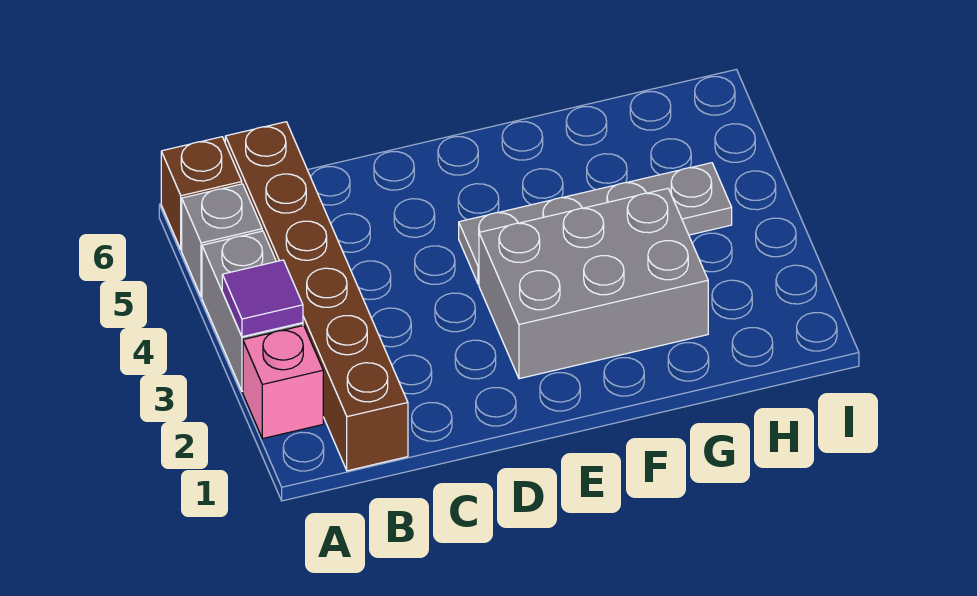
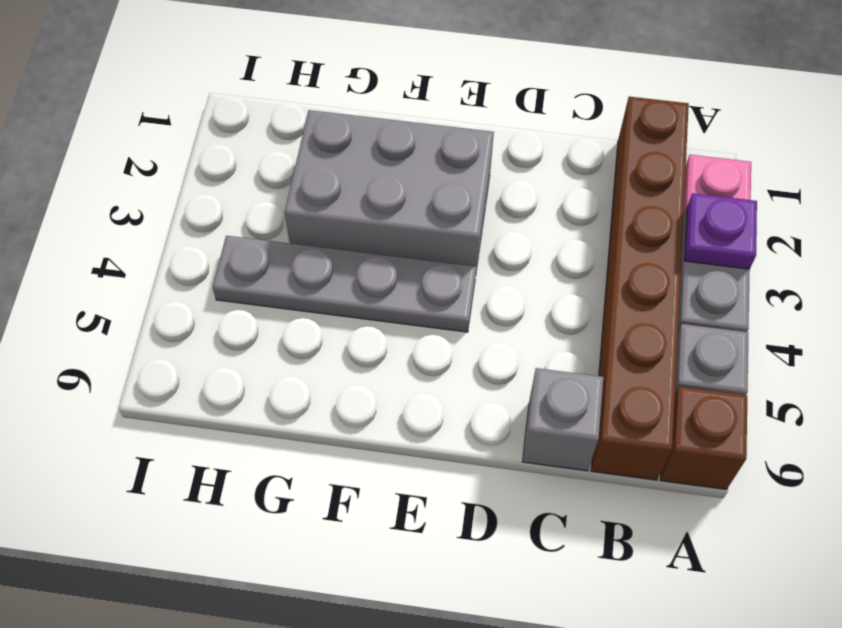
purple tile A3 level 2 -> purple plate A3 level 2
none -> grey brick C6 level 1

